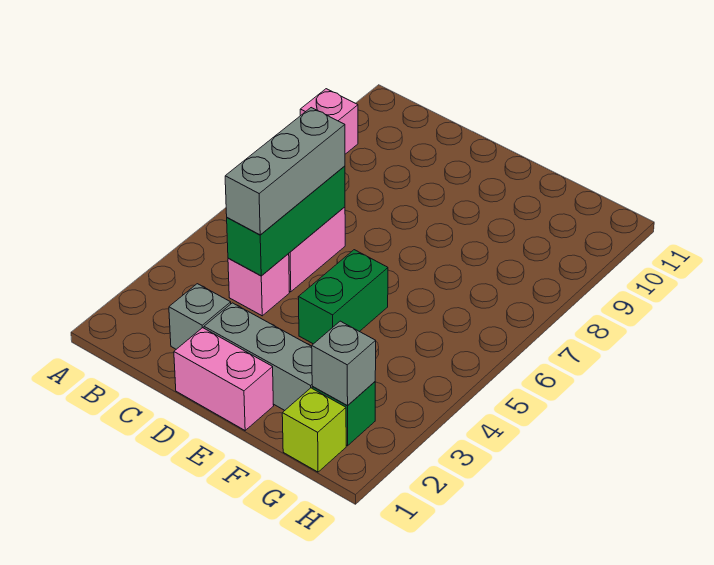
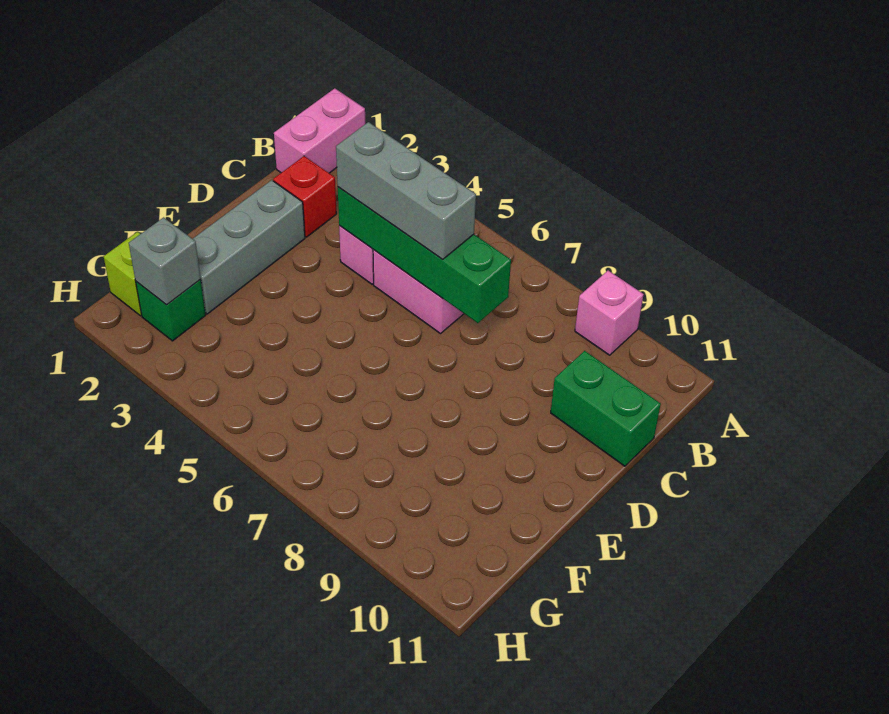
grey brick C2 level 1 -> red brick C2 level 1
green brick C4:C6 level 2 -> green brick C4:C7 level 2
pink brick D1:E1 level 1 -> pink brick A1:B1 level 1
green brick E4:E5 level 1 -> green brick C10:C11 level 1

